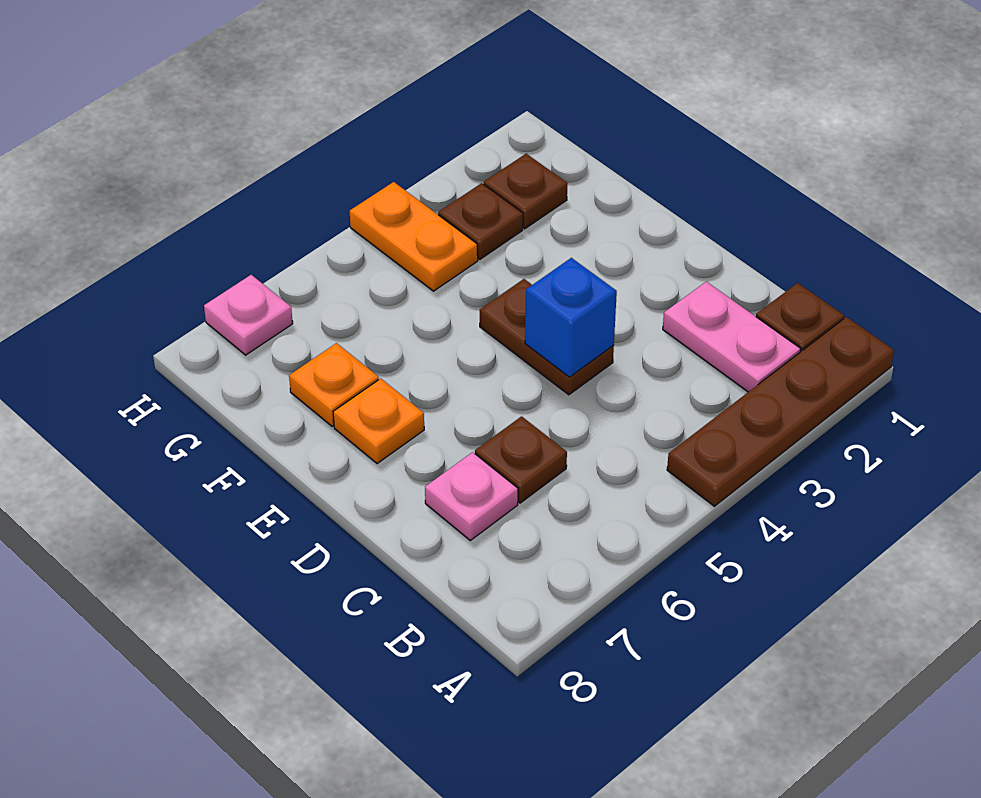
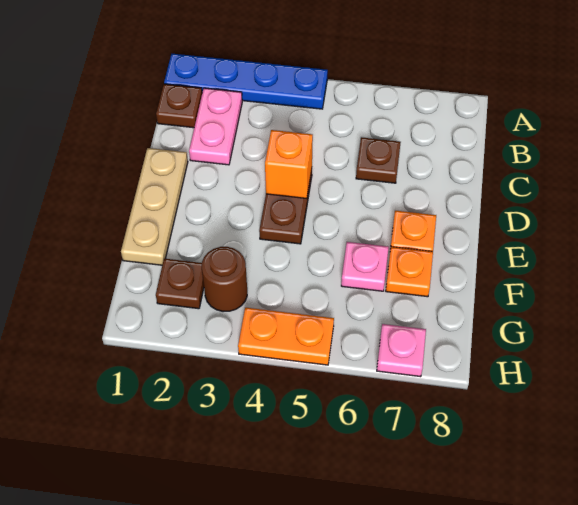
brown plate A1:A4 level 1 -> blue plate A1:A4 level 1
pink plate C7 level 1 -> pink plate F6 level 1
none -> tan plate D1:F1 level 1
blue brick D4 level 2 -> orange brick D4 level 2
brown plate G3 level 1 -> brown round brick G3 level 1
orange plate G4:H4 level 1 -> orange plate H4:H5 level 1

